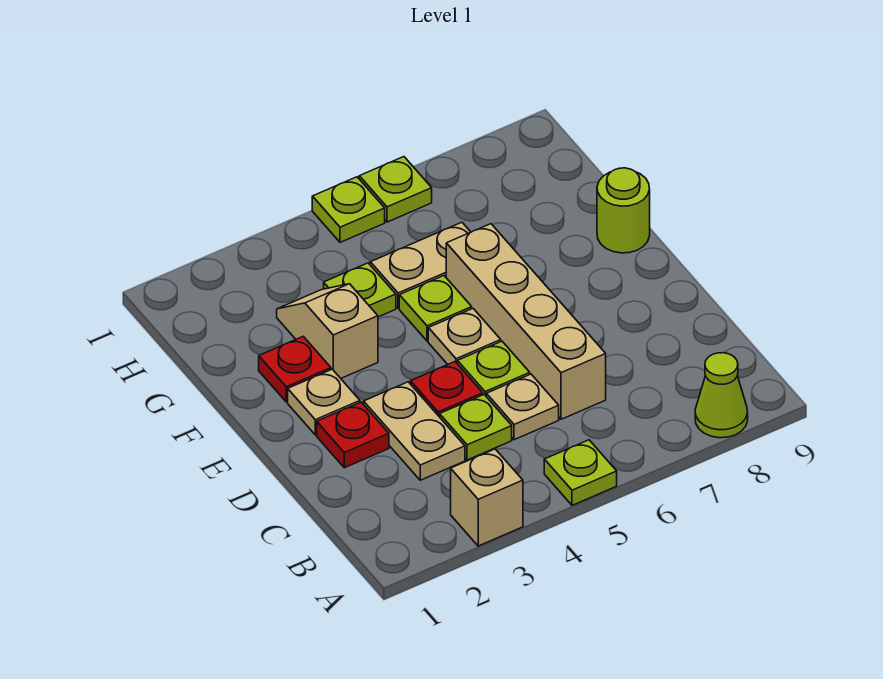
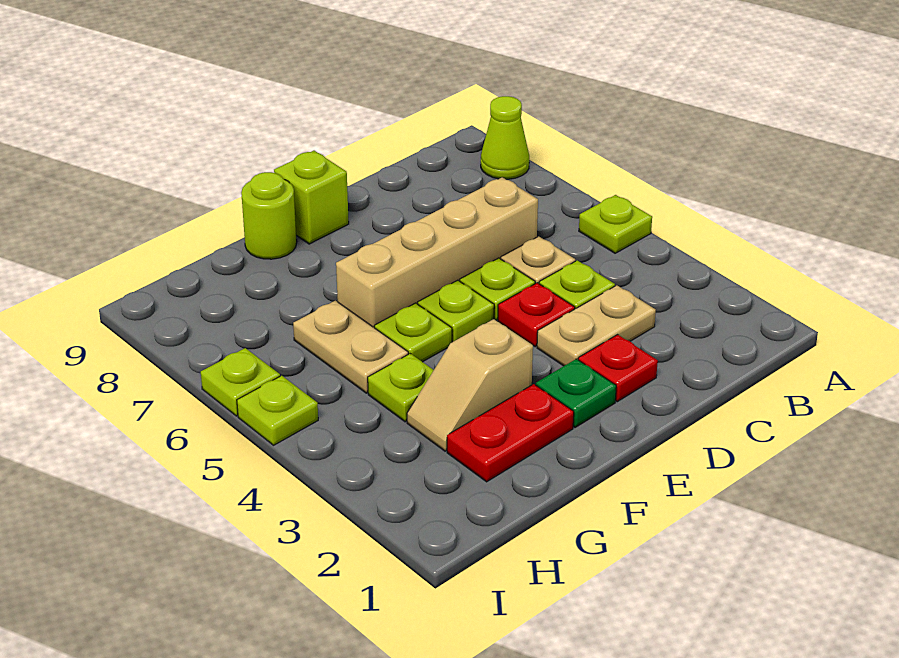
tan brick A3 level 1 -> none
tan plate E2 level 1 -> green plate E2 level 1
tan plate E5 level 1 -> lime plate E5 level 1
none -> lime brick E9 level 1
red plate F2 level 1 -> red plate F2:G2 level 1

